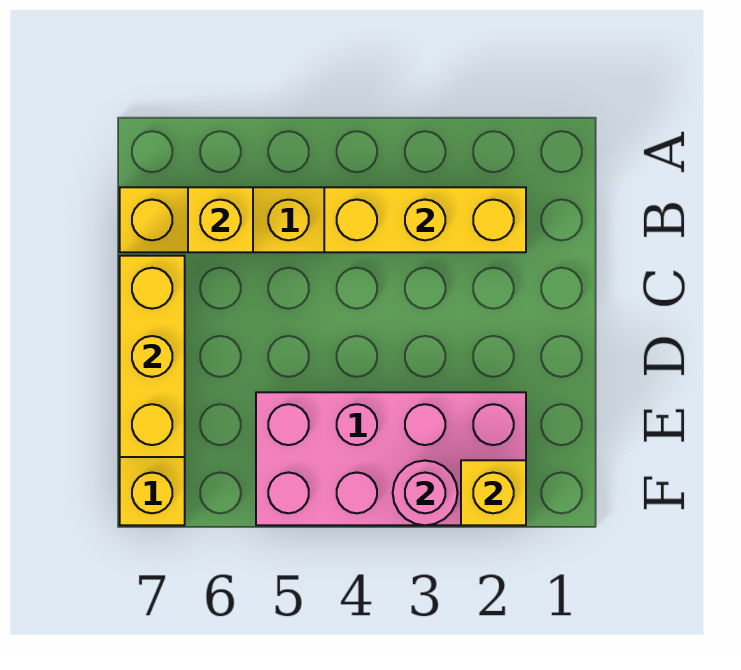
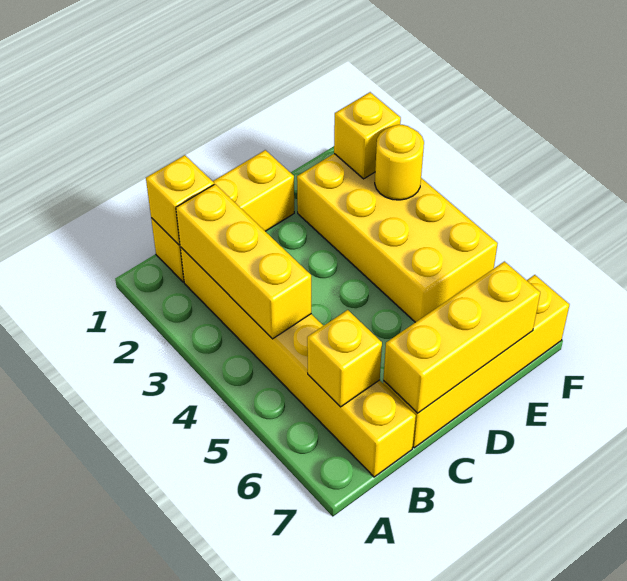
none -> yellow brick B1:D1 level 1
none -> yellow brick B1 level 2
pink brick E2:F5 level 1 -> yellow brick E2:F5 level 1
pink round brick F3 level 2 -> yellow round brick F3 level 2

